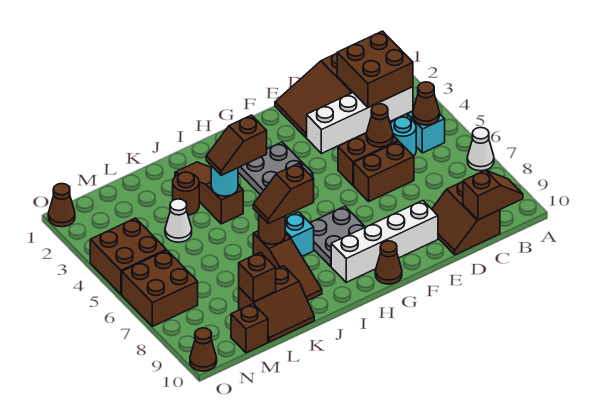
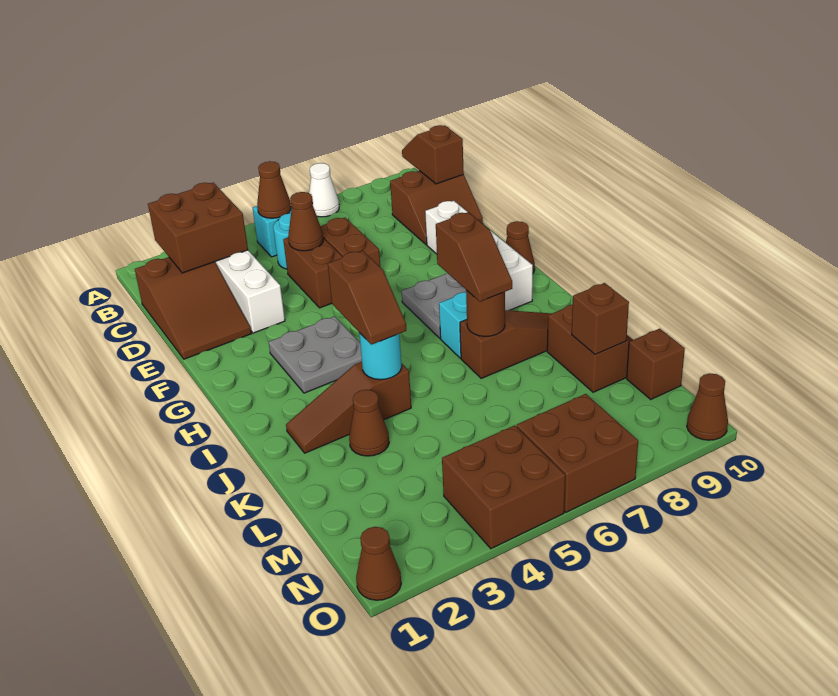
brown round brick K3 level 1 -> brown cone K3 level 1
white cone L4 level 1 -> none

